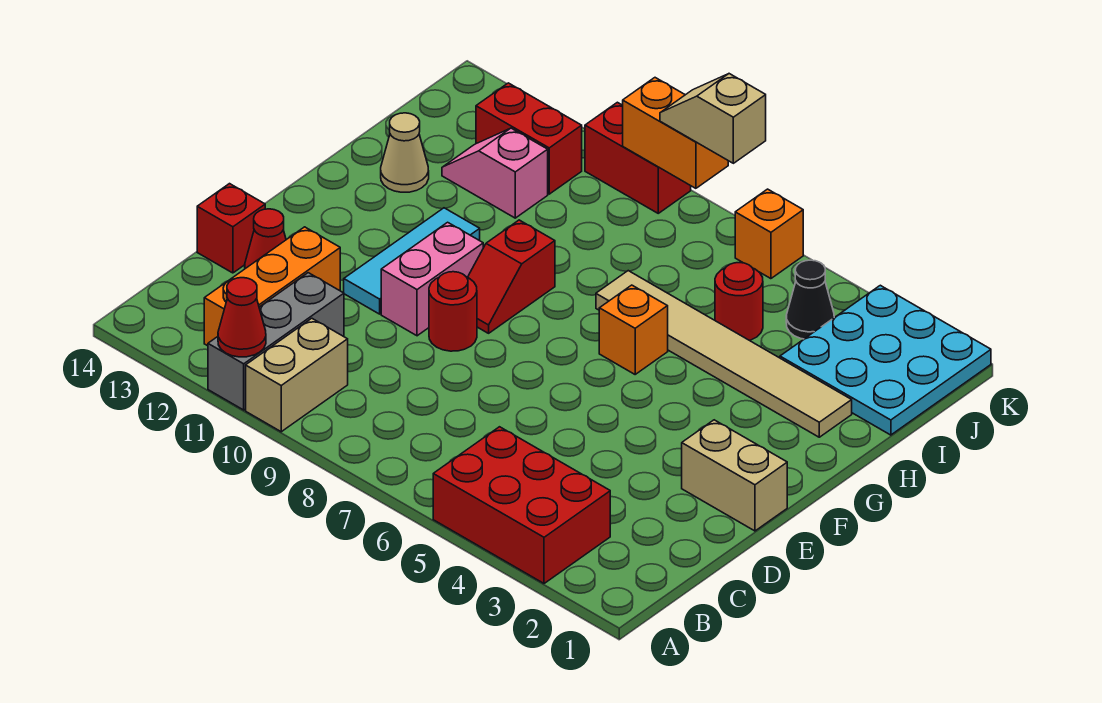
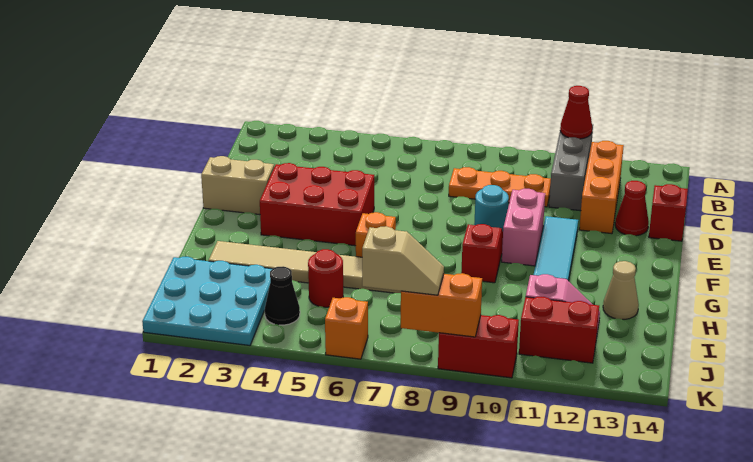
red brick A3:B5 level 1 -> red brick E3:F5 level 1
tan brick A10:B10 level 1 -> none
none -> orange plate C8:C10 level 1
red round brick E9 level 1 -> cyan round brick E9 level 1

